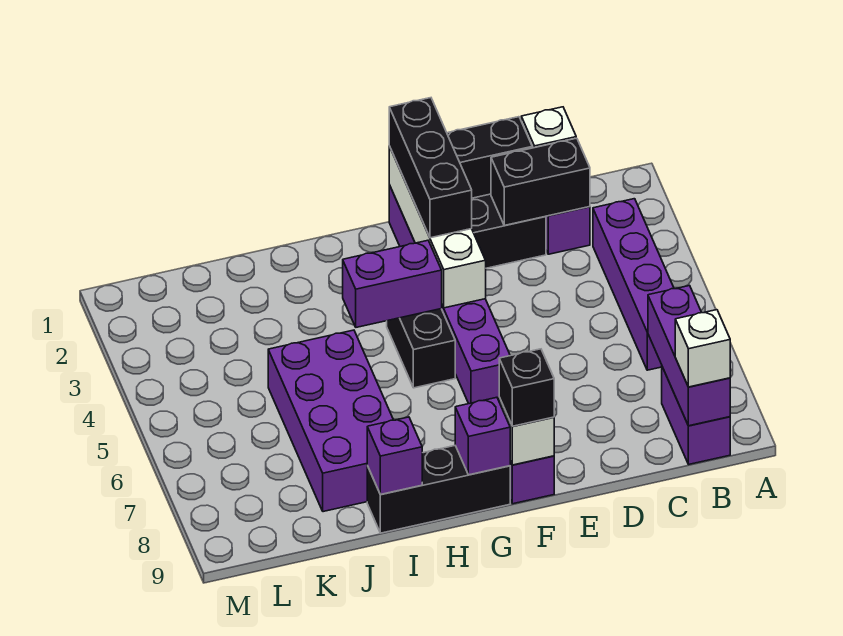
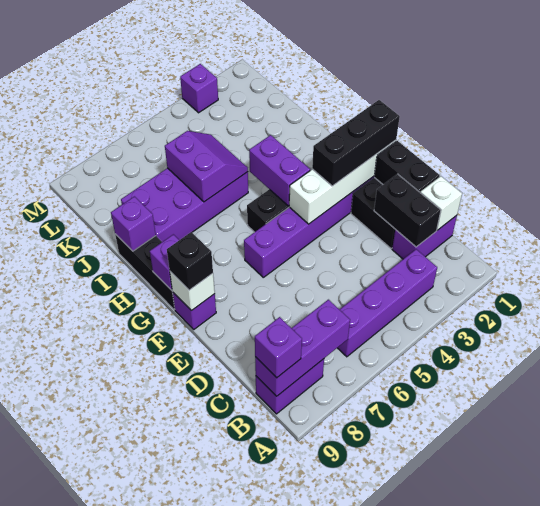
white brick B9 level 3 -> purple brick B9 level 3
none -> purple slope I5:J6 level 2 top 6
none -> purple brick M3 level 1

